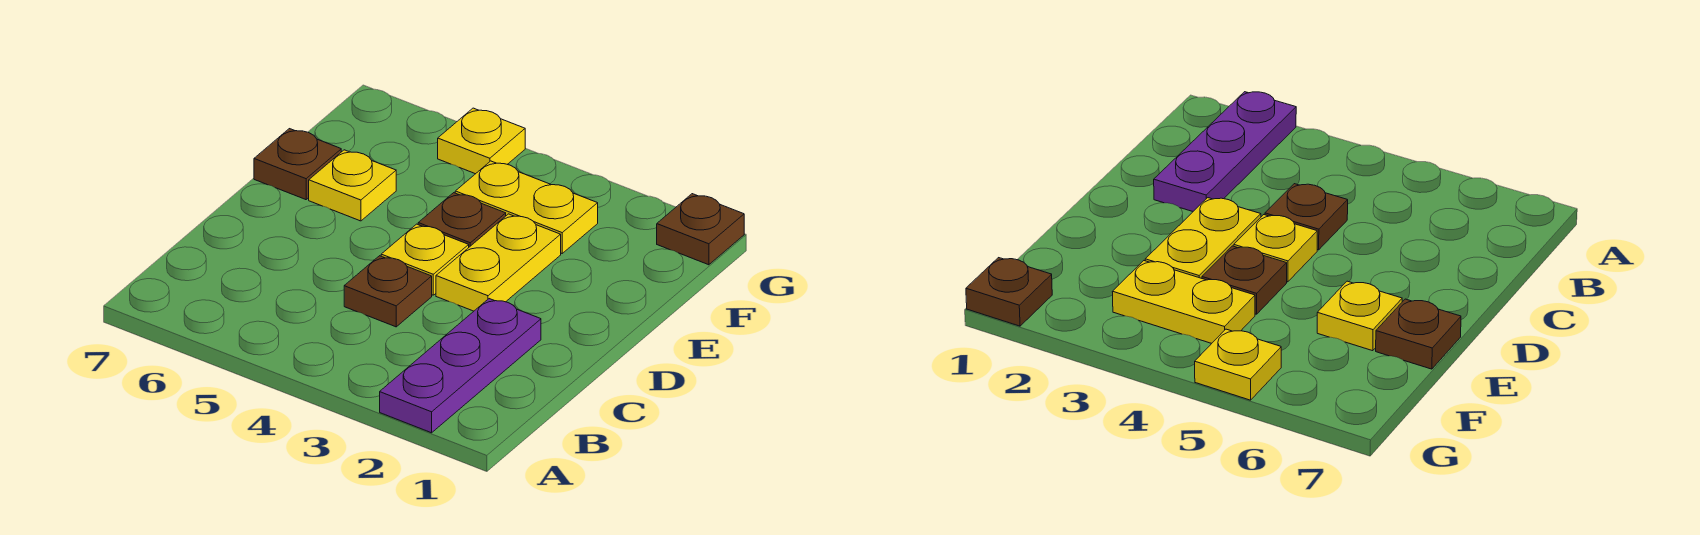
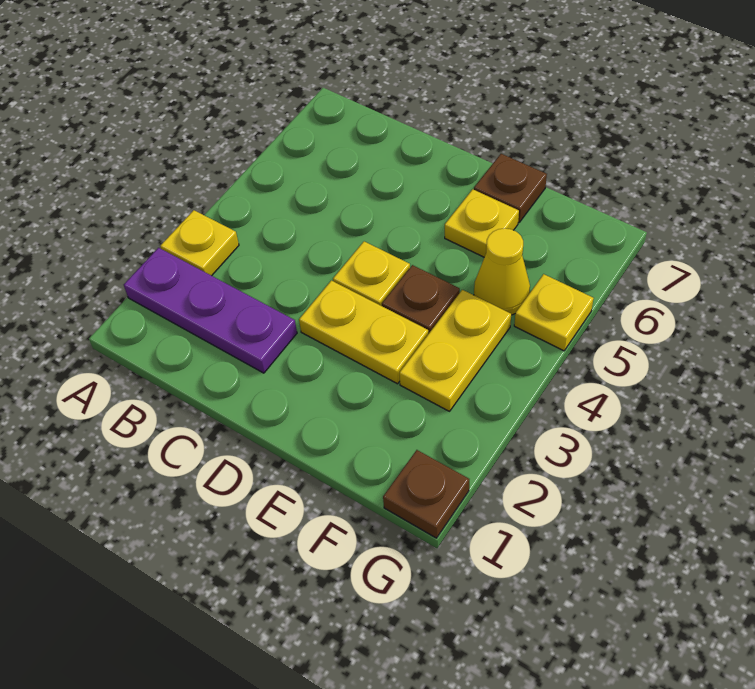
none -> yellow plate A3 level 1
brown plate C4 level 1 -> none
none -> yellow cone F5 level 1

